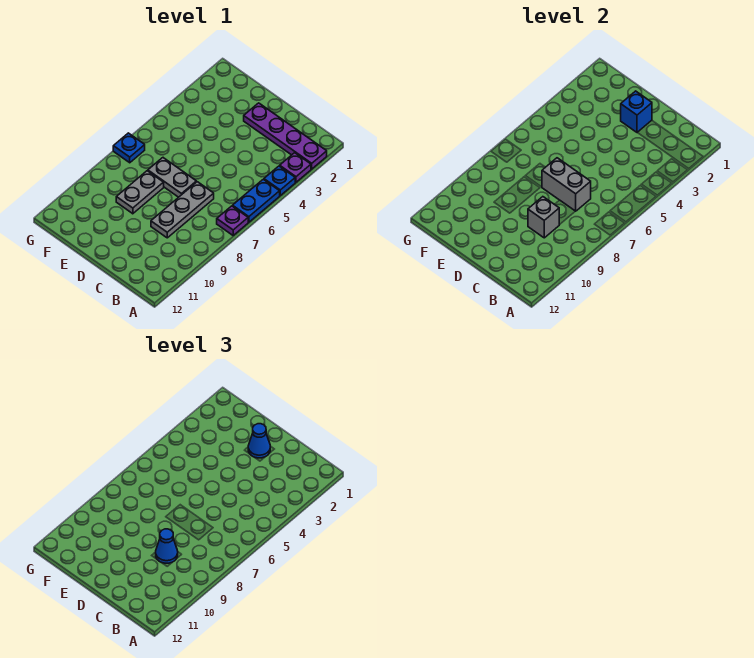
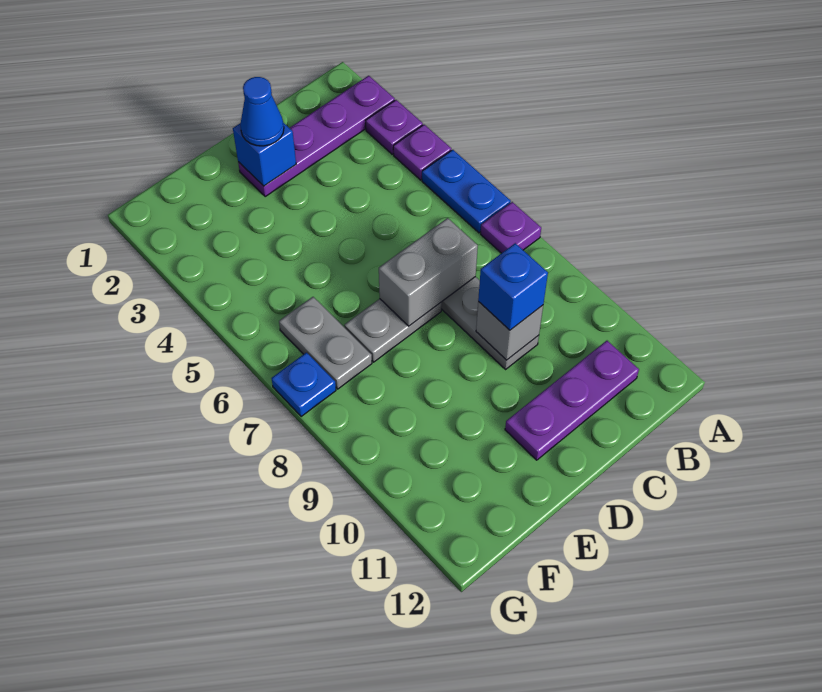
blue plate A4 level 1 -> purple plate A4 level 1
none -> purple plate B11:D11 level 1
blue cone C9 level 3 -> blue brick C9 level 3
grey plate E8:E9 level 1 -> grey plate F6:F7 level 1

